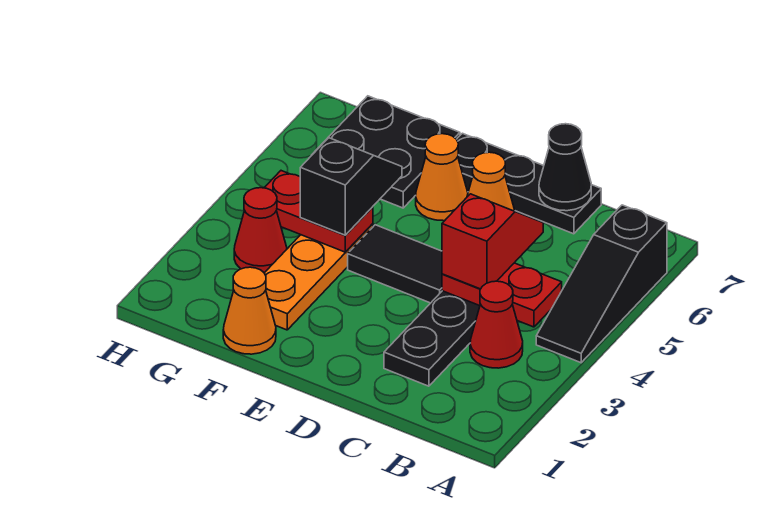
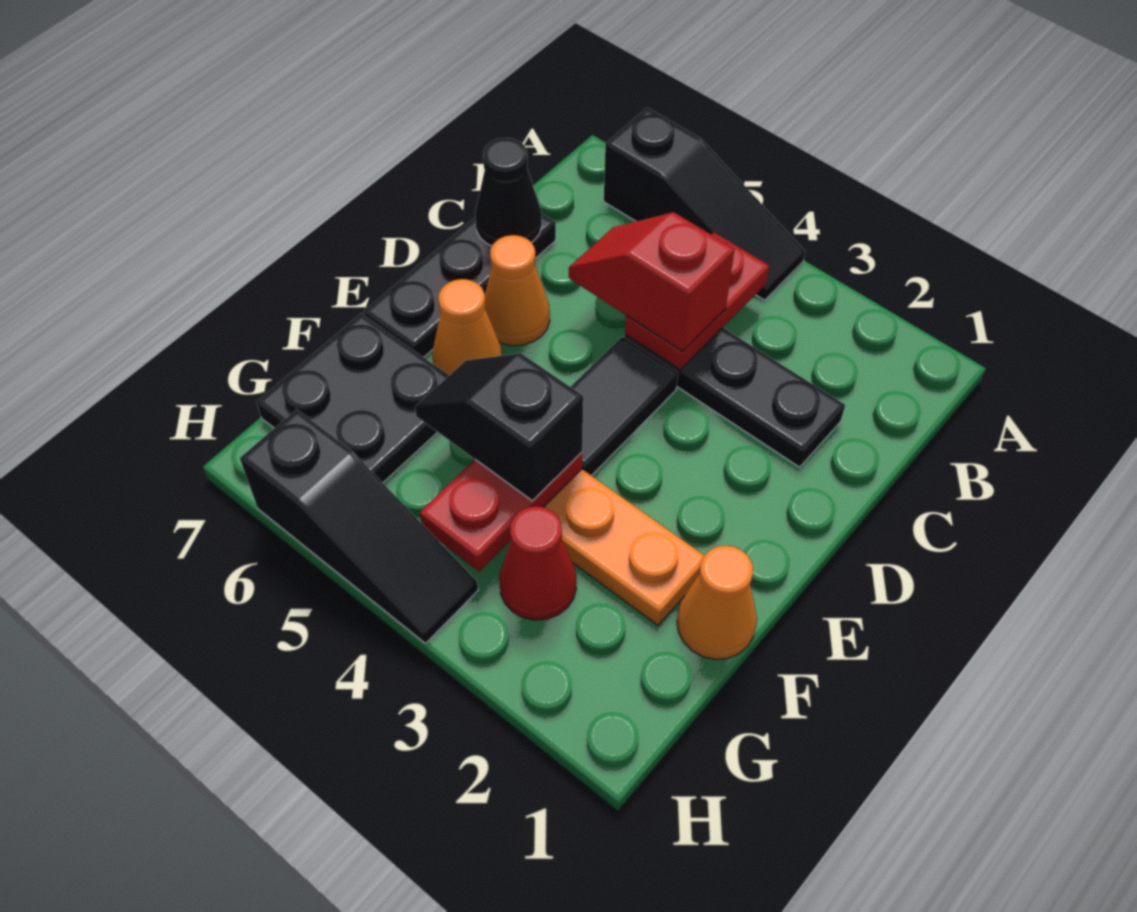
red cone B3 level 1 -> none
none -> black slope H4:H6 level 1 top 6

